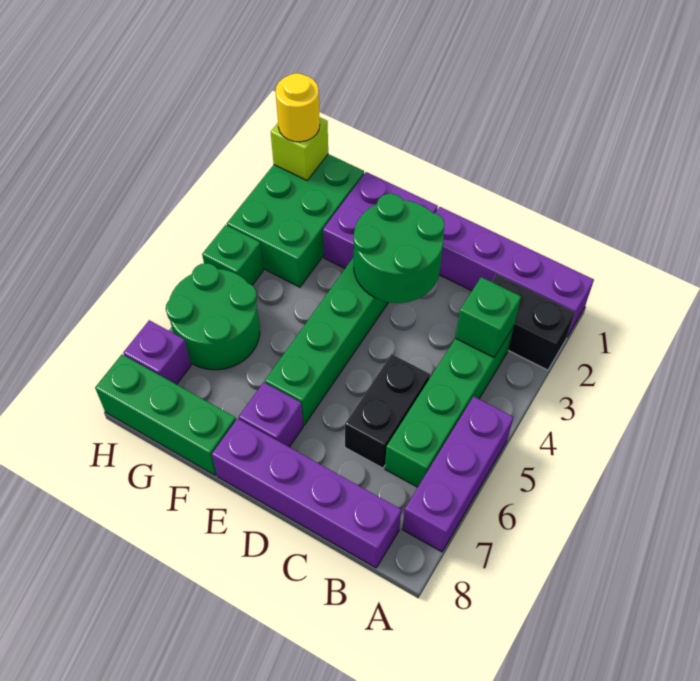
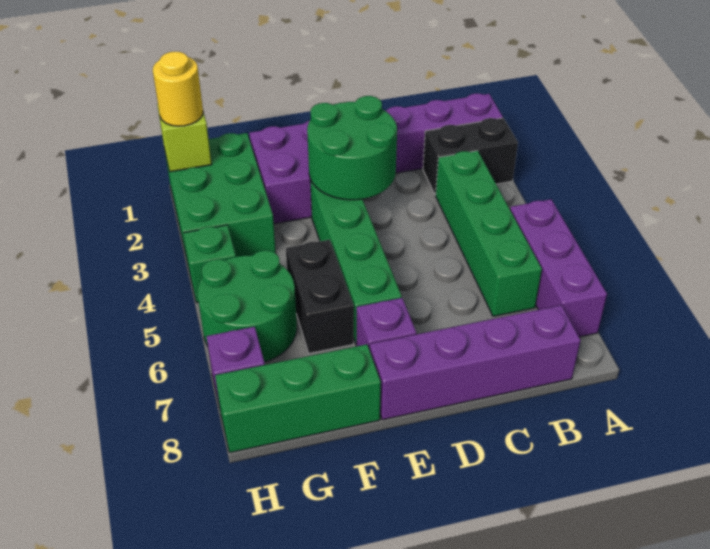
green brick B3 level 2 -> none
black brick C5:C6 level 1 -> black brick F5:F6 level 1

